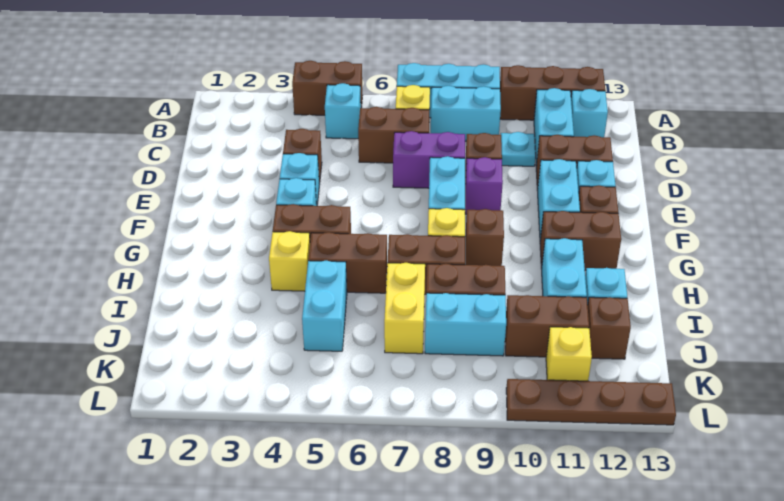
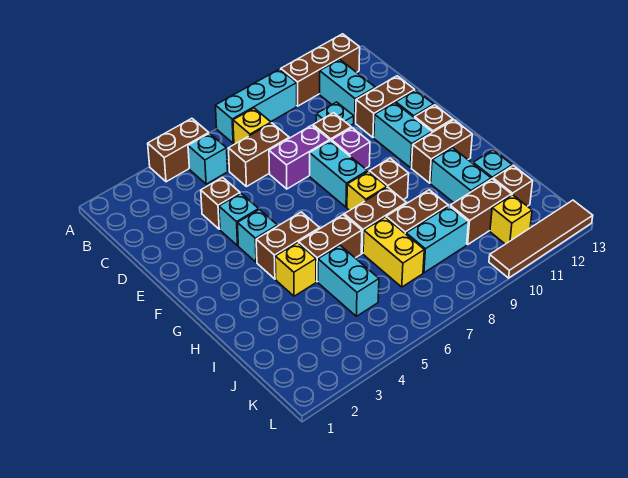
cyan brick B8:B9 level 1 -> none
cyan brick B12 level 1 -> none
brown plate L10:L13 level 1 -> brown tile L10:L13 level 1

